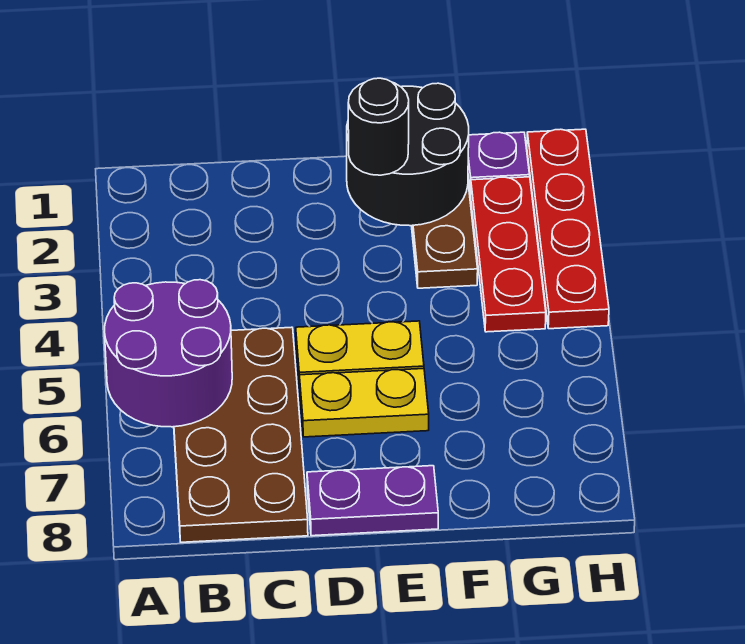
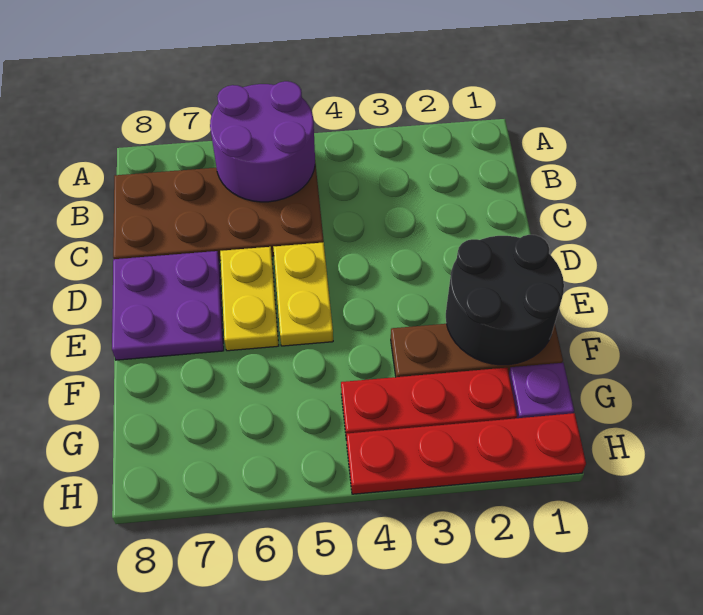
purple plate D8:E8 level 1 -> purple plate D7:E8 level 1
black round brick E2 level 3 -> none

